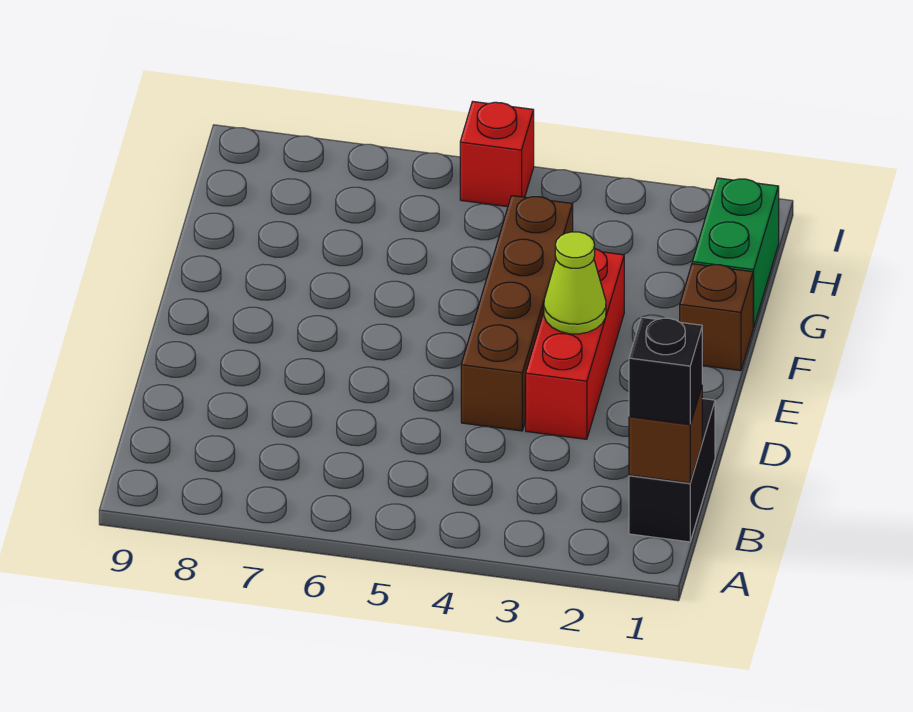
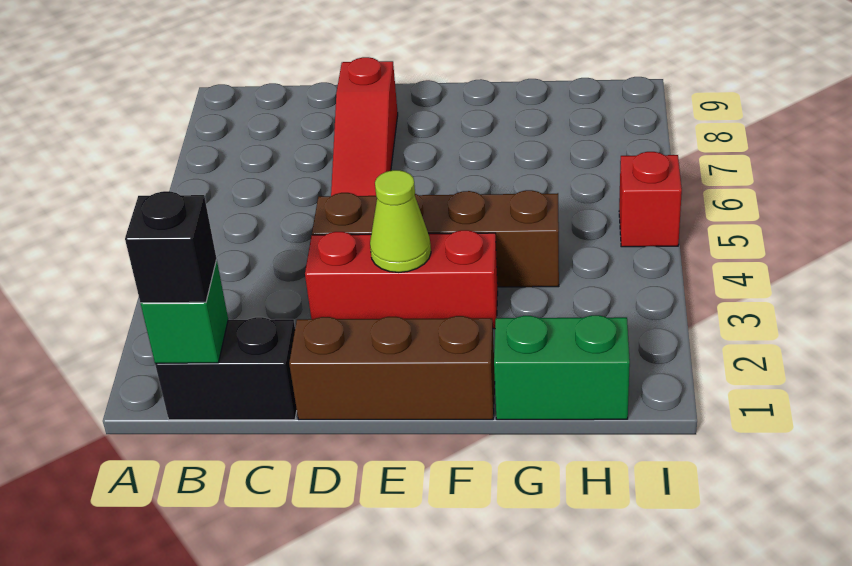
brown brick B1 level 2 -> green brick B1 level 2
none -> red slope D6:D8 level 1 top 8
brown brick F1 level 1 -> brown brick D1:F1 level 1

